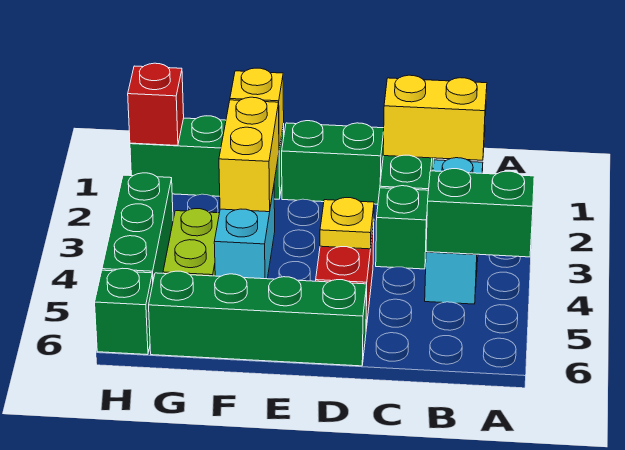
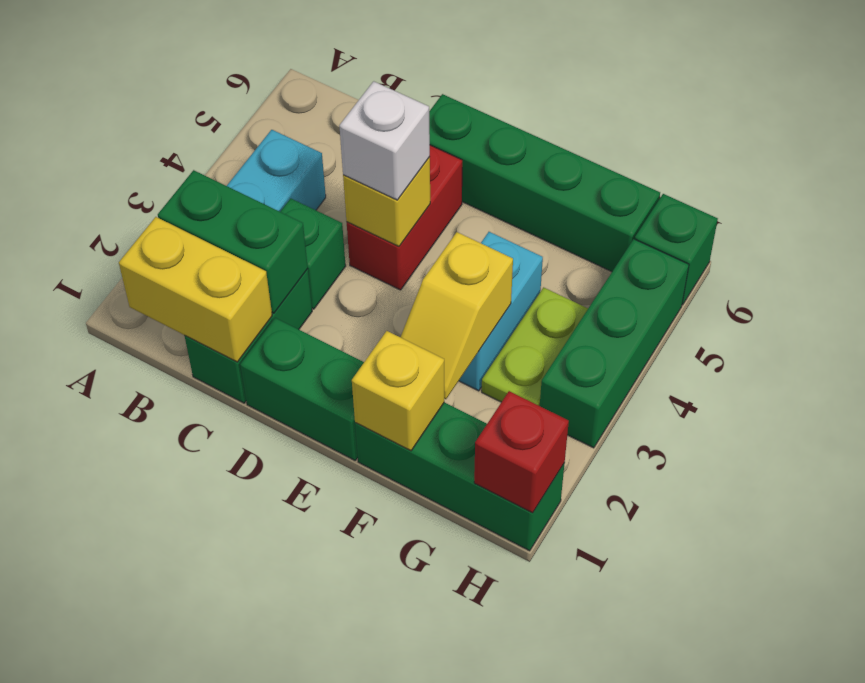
green brick A4:B4 level 2 -> green brick B2:C2 level 2
yellow plate D4 level 2 -> yellow brick D4 level 2
none -> white brick D4 level 3
yellow brick F2:F3 level 2 -> yellow slope F2:F3 level 2 top 3

